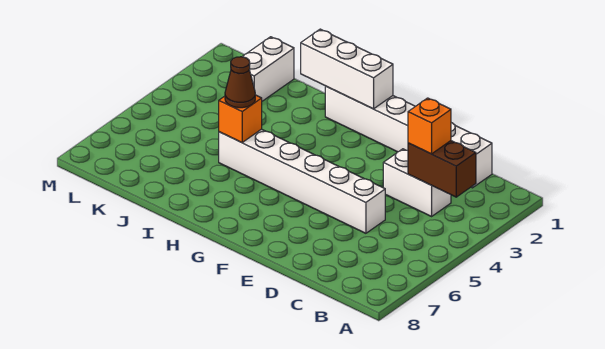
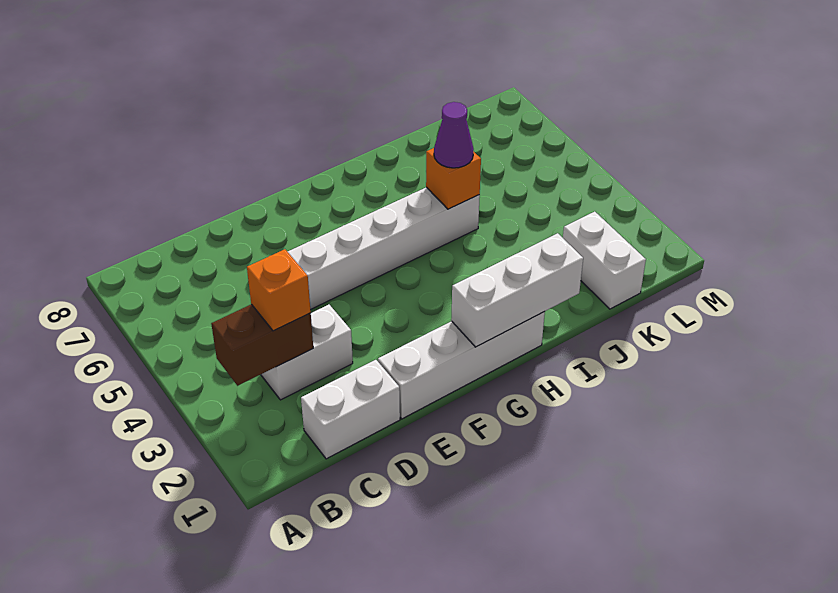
brown cone I5 level 3 -> purple cone I5 level 3

